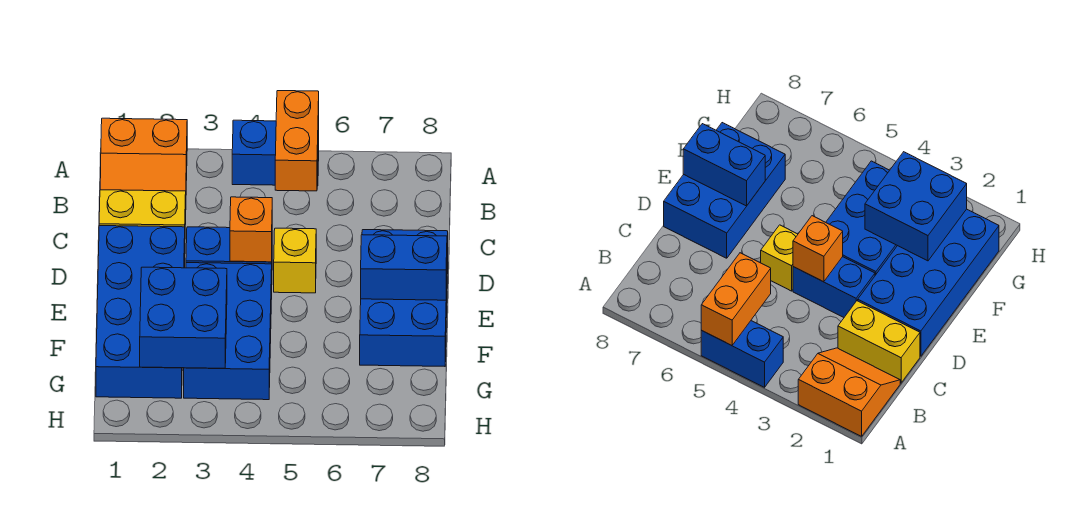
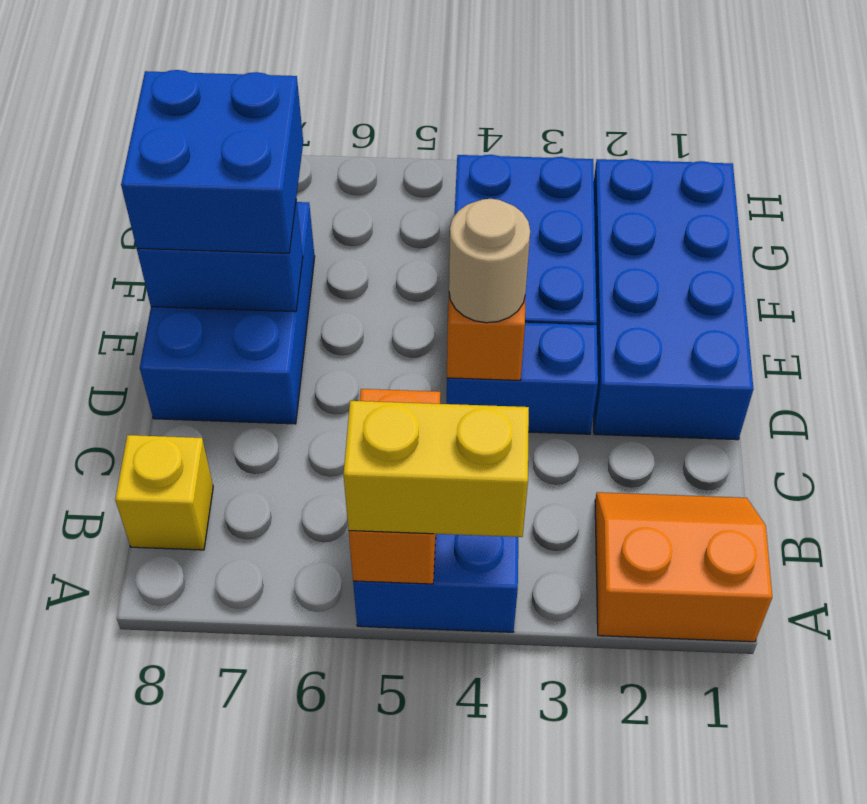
yellow brick C1:C2 level 1 -> yellow brick A4:A5 level 3
none -> tan round brick D4 level 3
yellow brick D5 level 1 -> yellow brick B8 level 1
blue brick F2:G3 level 2 -> blue brick E7:F8 level 3

